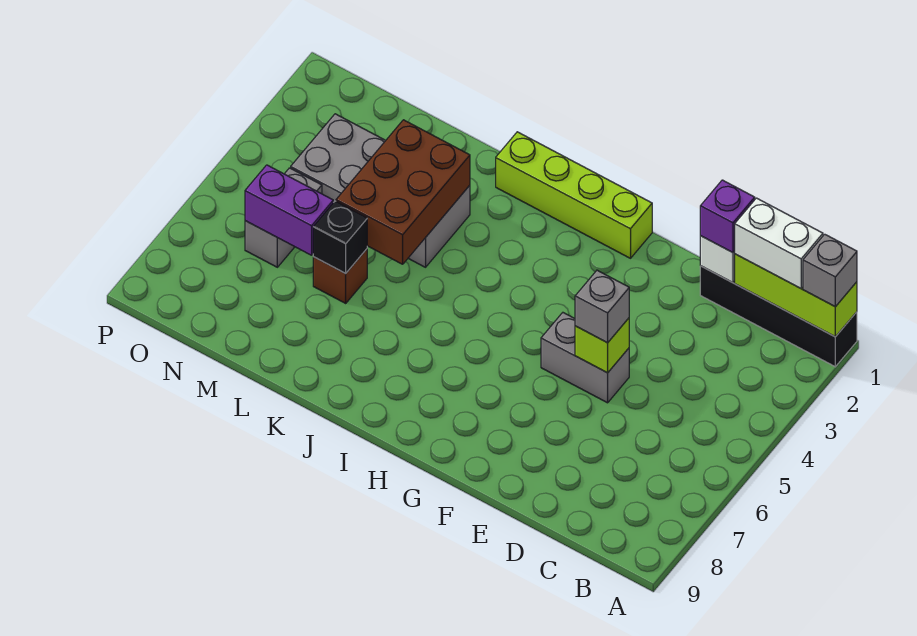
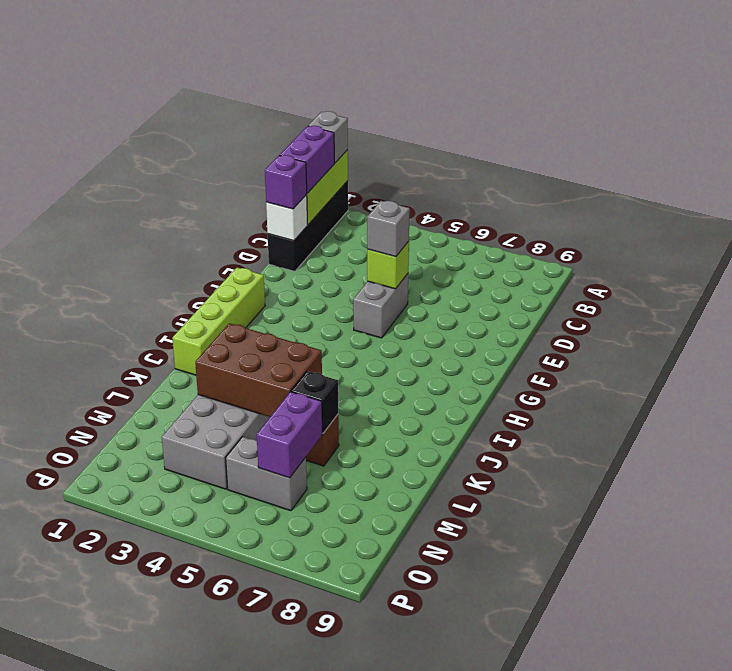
white brick B1:C1 level 3 -> purple brick B1:C1 level 3

